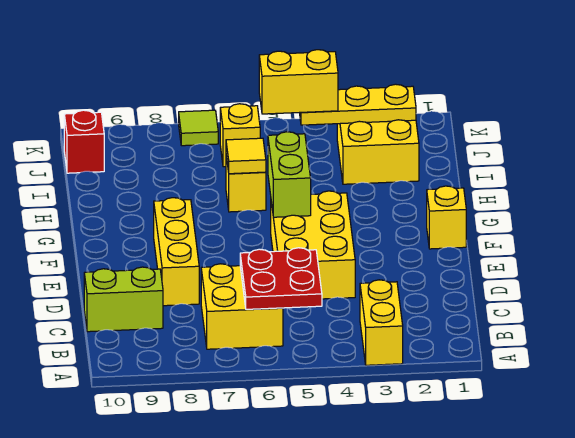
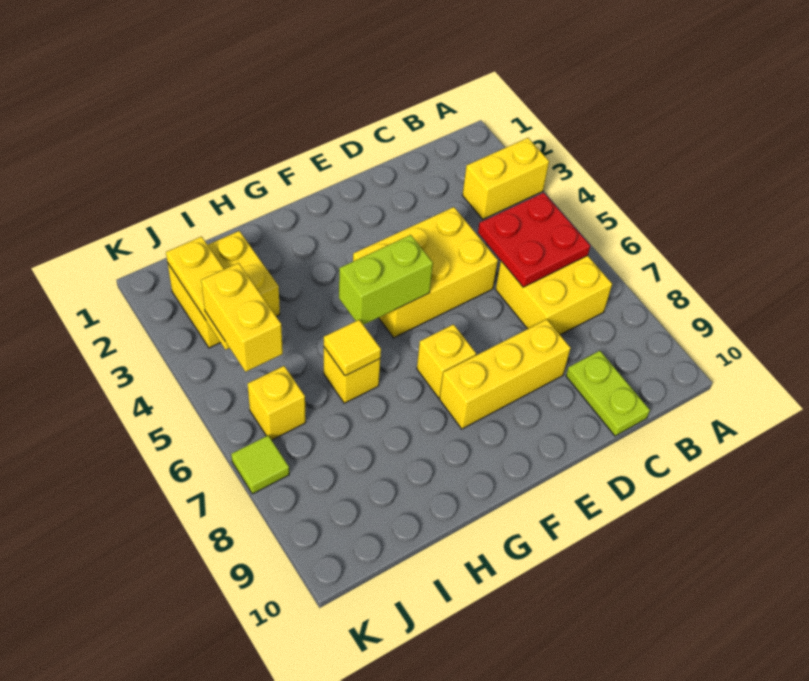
lime brick C9:C10 level 1 -> lime plate C9:C10 level 1
yellow brick F1 level 1 -> yellow brick F7 level 1
red brick J10 level 1 -> none

